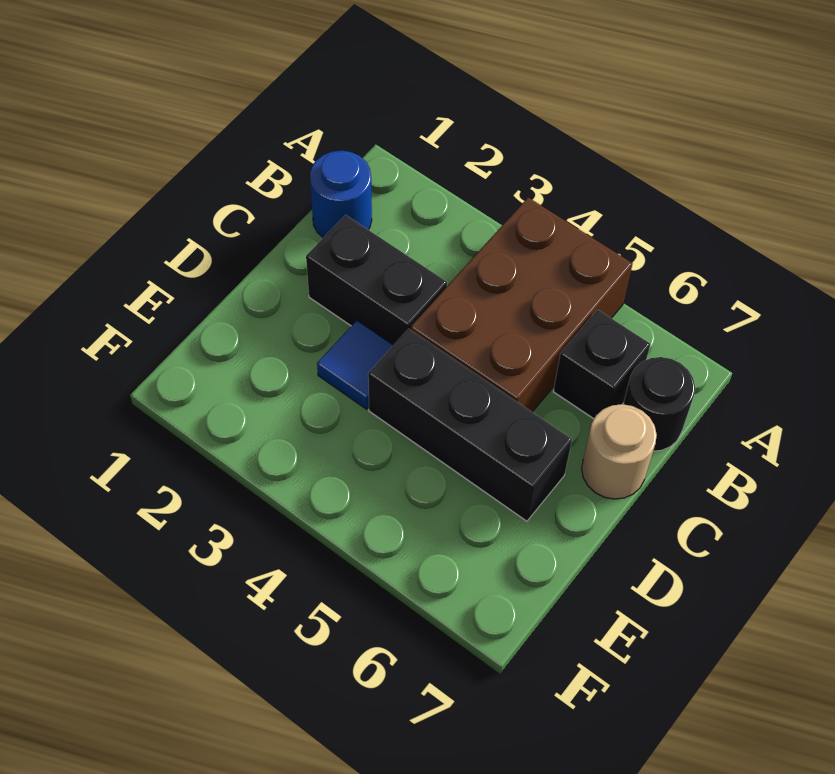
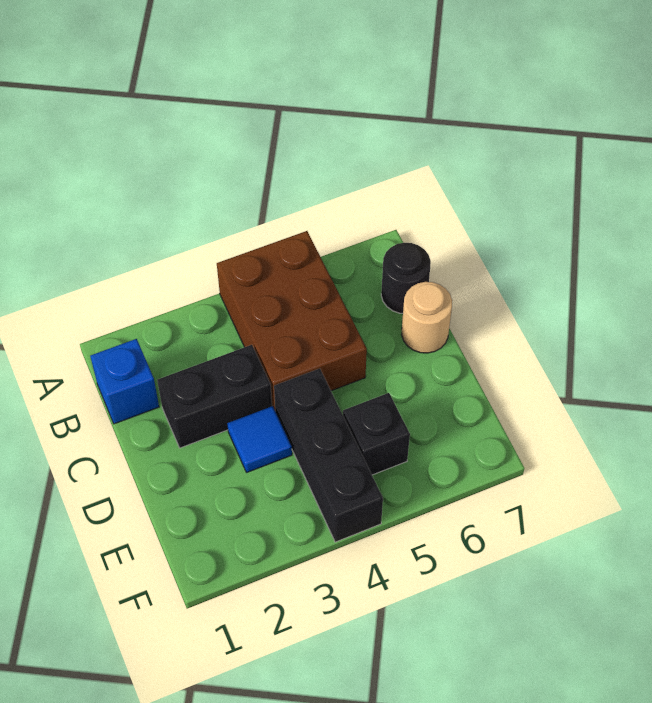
blue round brick B1 level 1 -> blue brick B1 level 1
black brick B6 level 1 -> black brick E5 level 1
black brick D4:D6 level 1 -> black brick D4:F4 level 1

